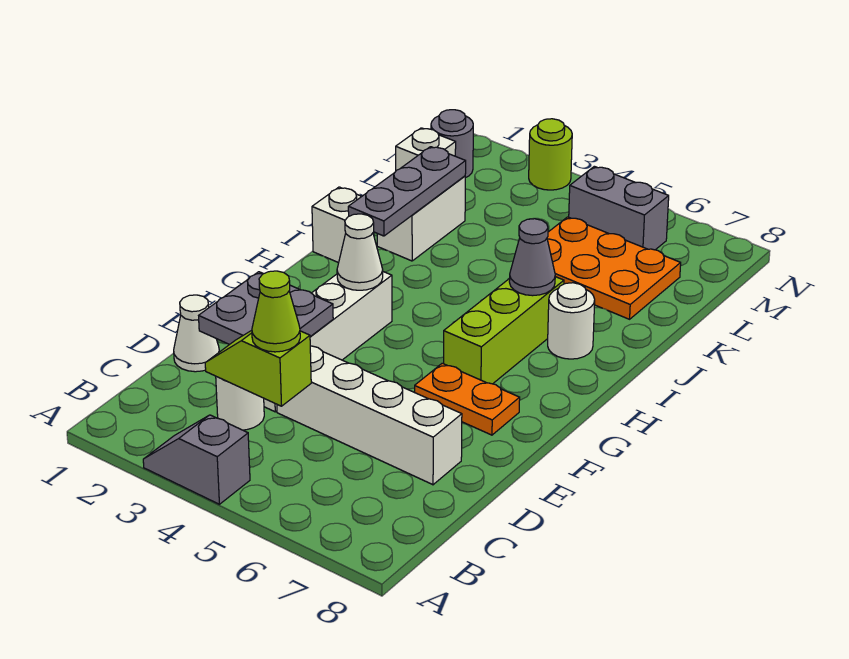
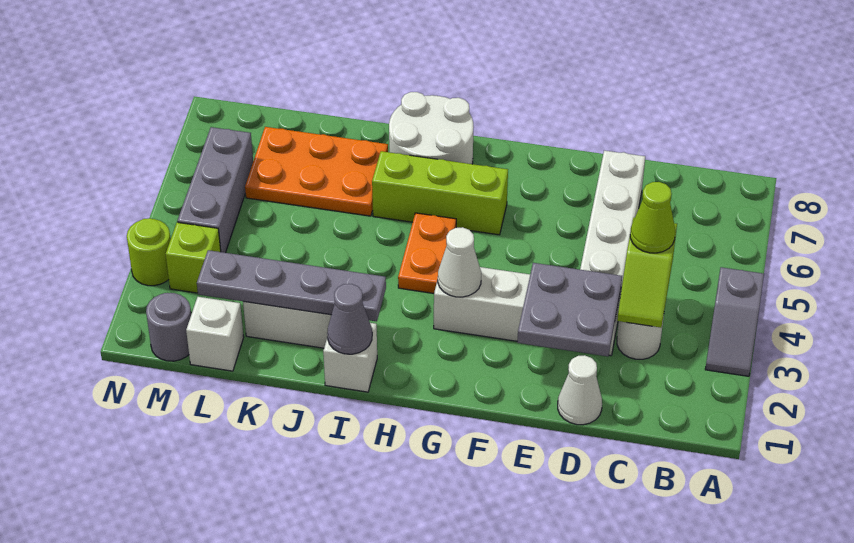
orange plate F6:F7 level 1 -> orange plate H4:H5 level 1
grey plate I2:K2 level 2 -> grey plate I2:L2 level 2
grey cone I6 level 2 -> grey cone I1 level 2
white round brick I7 level 1 -> white round brick H7:I8 level 1
orange plate K5:L7 level 1 -> orange plate J6:L7 level 1
none -> lime brick M3 level 1
grey brick M5:M6 level 1 -> grey brick M4:M6 level 1

